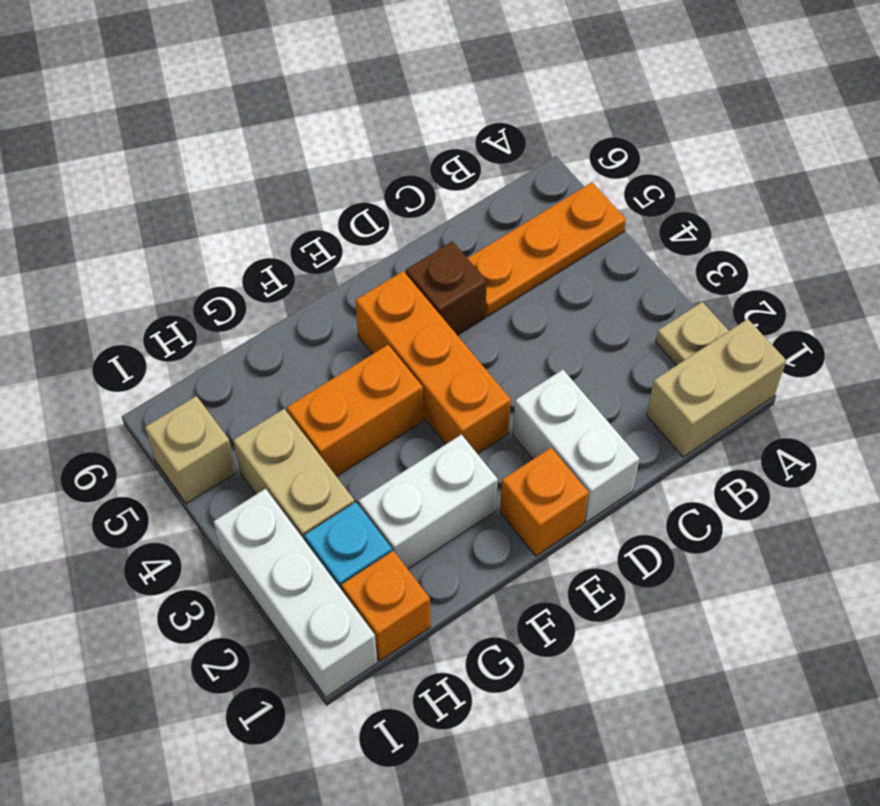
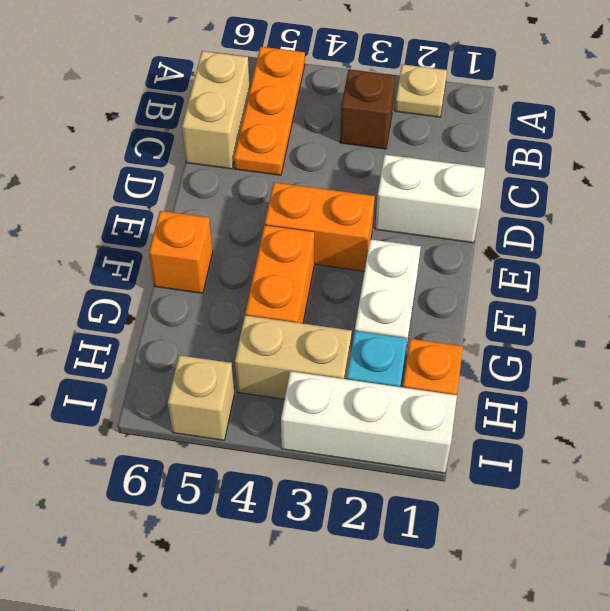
tan brick A1:B1 level 1 -> tan brick B6:C6 level 1
brown brick D5 level 1 -> brown brick B3 level 1
orange brick E1 level 1 -> orange brick F6 level 1
orange brick E3:E5 level 1 -> orange brick E3:E4 level 1

